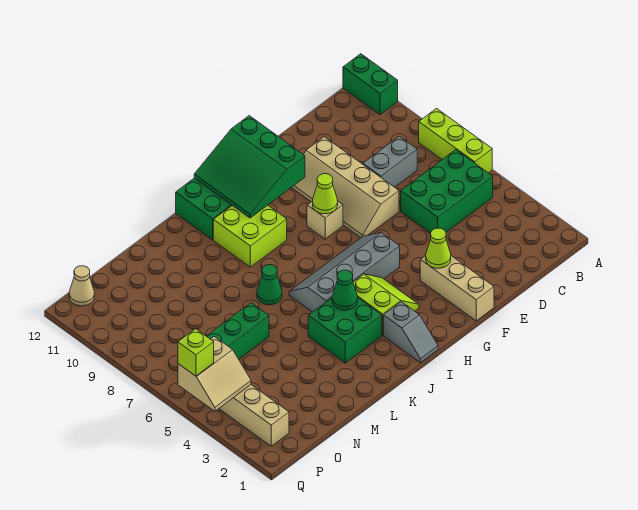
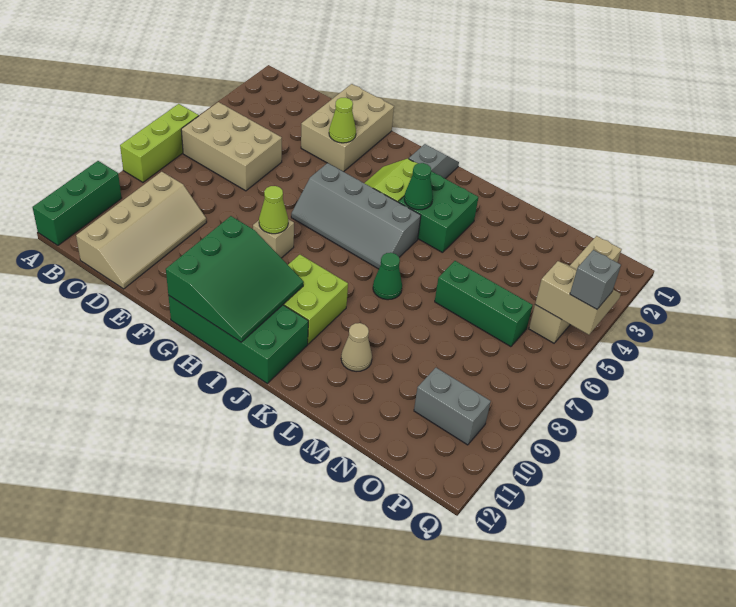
green brick A11:A12 level 1 -> green brick A10:A12 level 1
green brick B5:D6 level 1 -> tan brick B5:D6 level 1
grey brick C8:D8 level 1 -> grey brick O10:P10 level 1
tan slope E7:F10 level 1 top E -> tan slope C9:D12 level 1 top C
tan brick F1:F3 level 1 -> tan brick E1:F3 level 1
tan cone P12 level 1 -> tan cone L10 level 1
lime brick Q5 level 3 -> grey brick Q5 level 3

